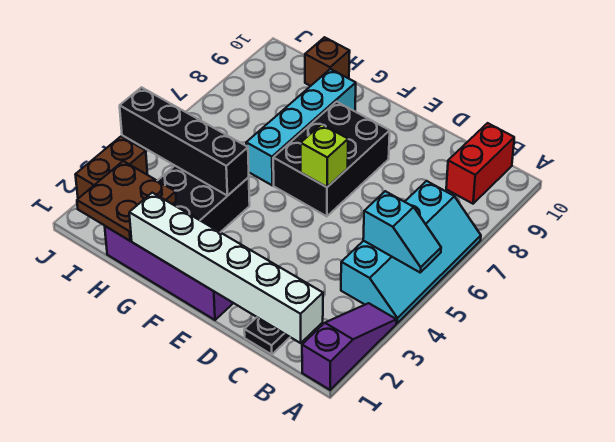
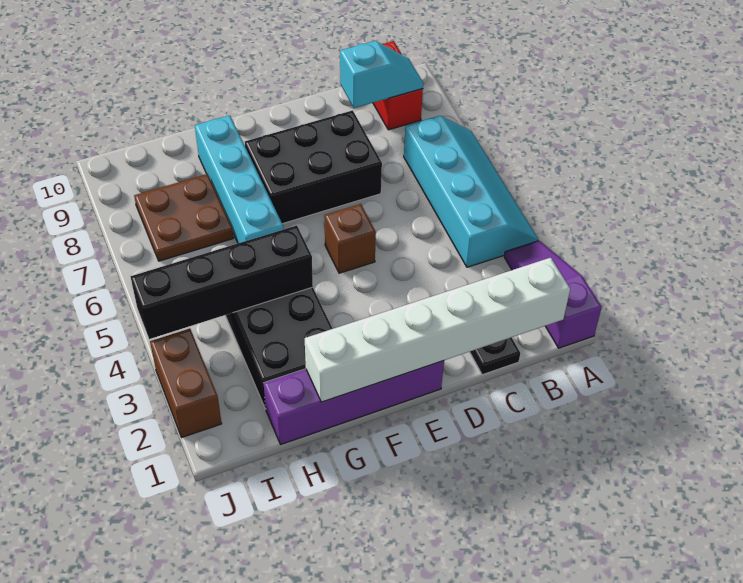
cyan slope A5:B5 level 2 top B -> cyan slope B9:C9 level 2 top C
black brick E6:F8 level 1 -> black brick D7:F8 level 1
lime brick E6 level 2 -> none
brown plate H1:I2 level 2 -> brown plate H7:I8 level 1
brown brick H10 level 1 -> brown brick E5 level 1

